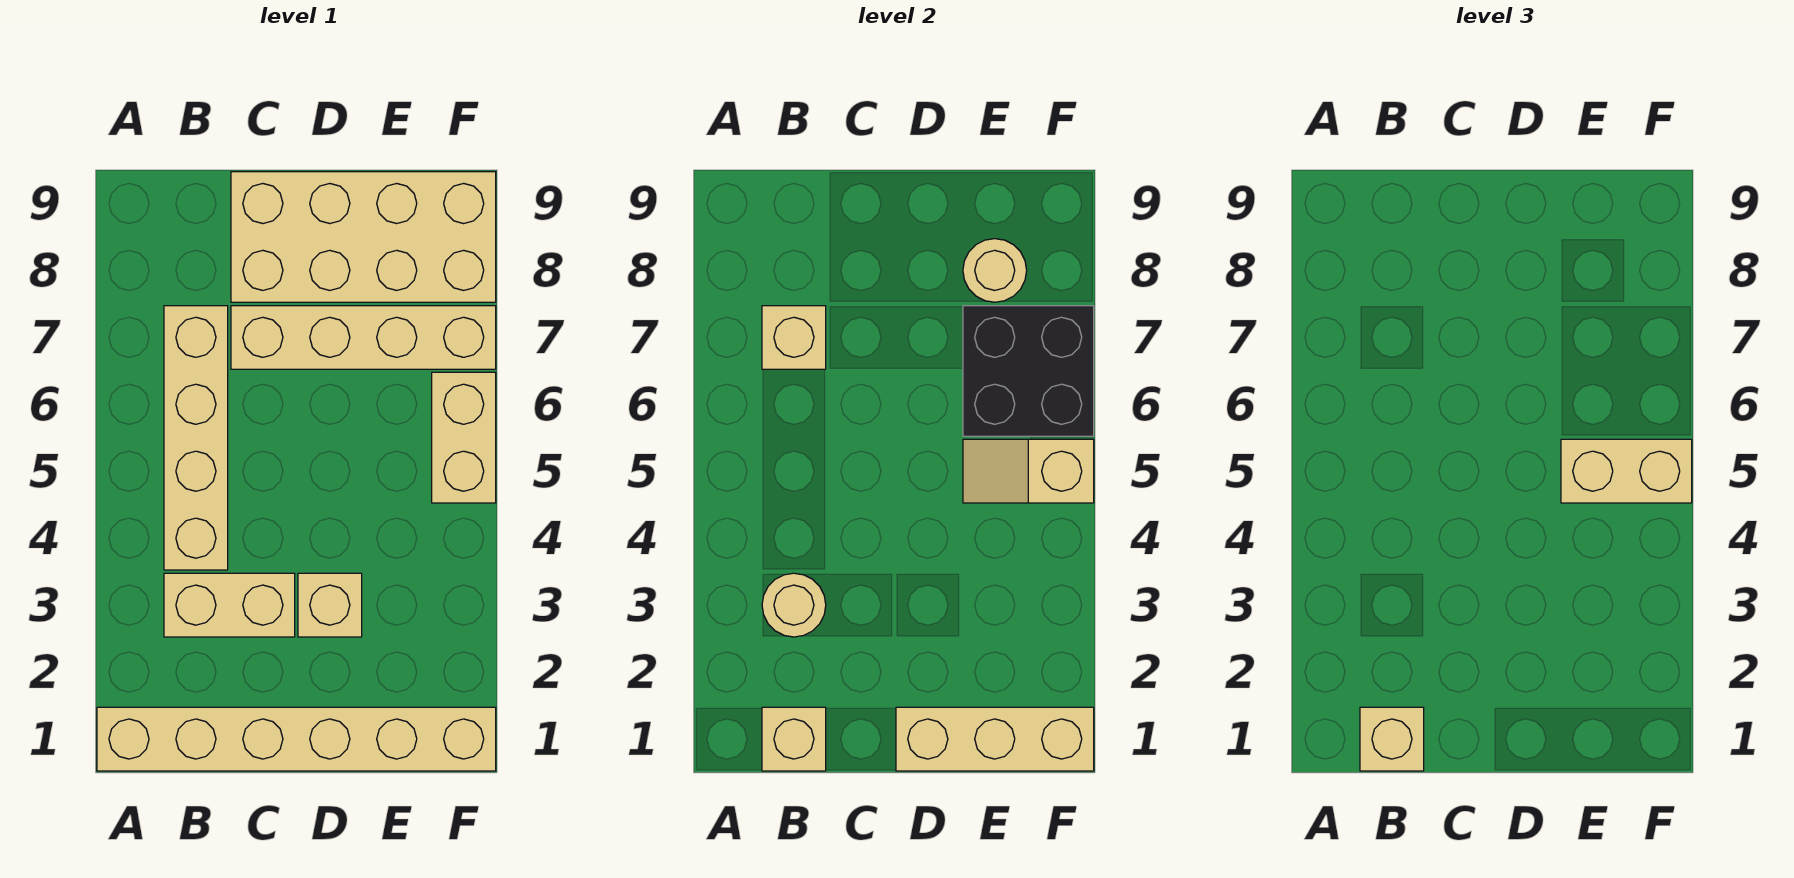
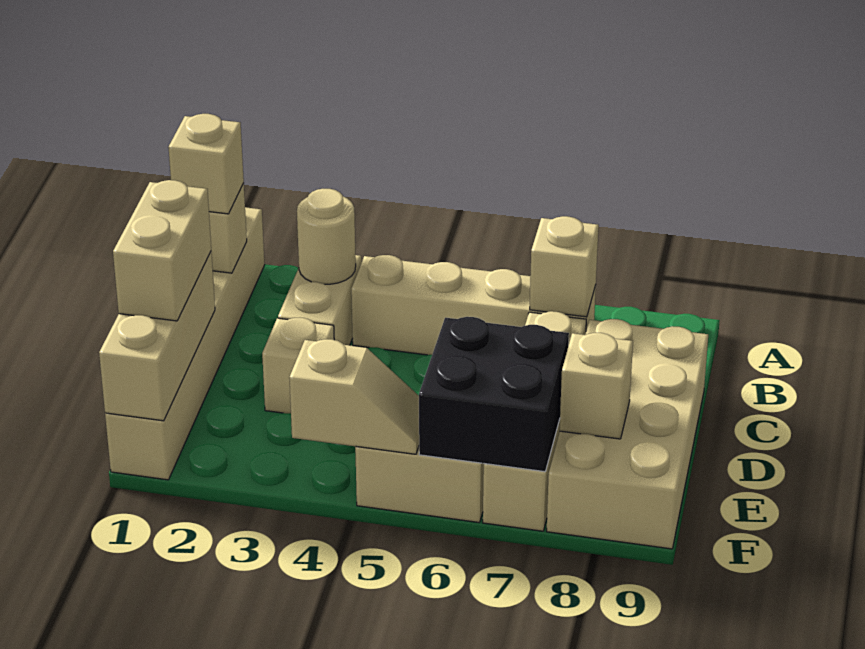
tan slope E5:F5 level 2 top F -> tan slope F4:F5 level 2 top 4
tan brick E5:F5 level 3 -> tan brick D1:E1 level 3
tan round brick E8 level 2 -> tan brick E8 level 2

